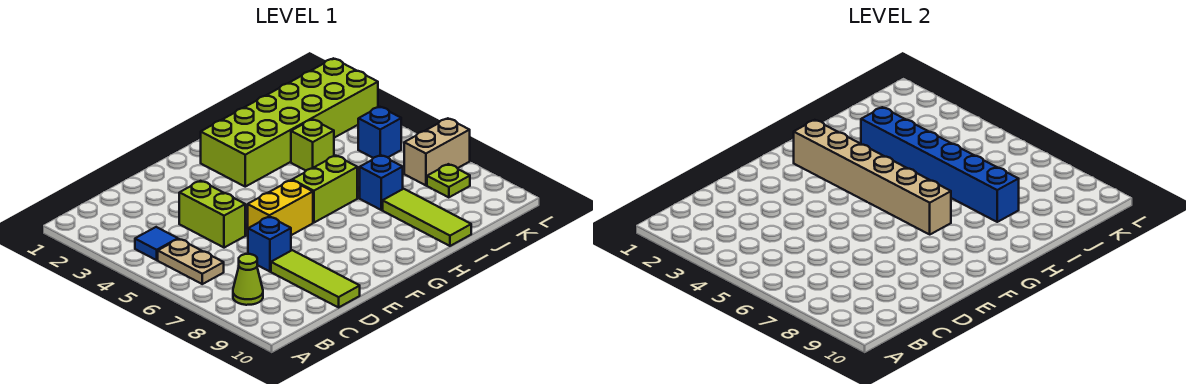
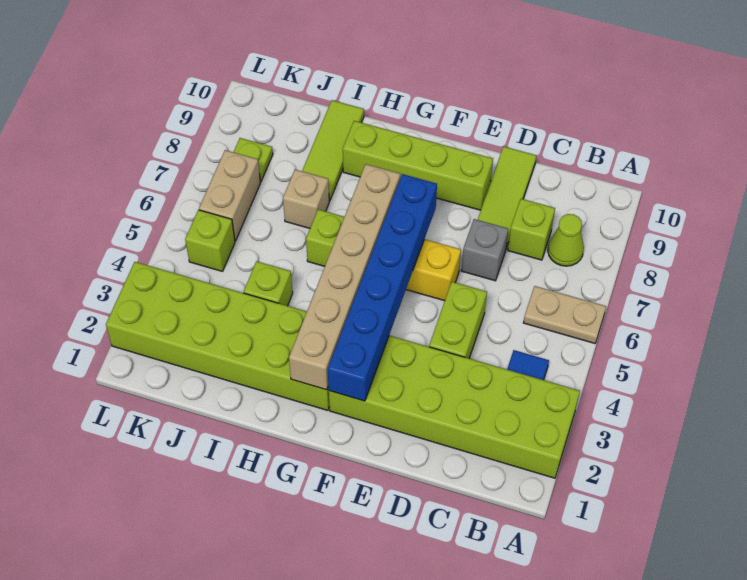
none -> lime brick A2:F3 level 1
tan plate B5:B6 level 1 -> tan plate A6:B6 level 1
none -> lime brick C8 level 1
blue brick D7 level 1 -> grey brick D7 level 1
none -> lime brick E9:H9 level 1
blue brick I3:I8 level 2 -> blue brick F2:F7 level 2
blue brick I7 level 1 -> tan brick I7 level 1
blue brick K5 level 1 -> lime brick K5 level 1
tan brick K7:L7 level 1 -> tan brick K6:K7 level 1

